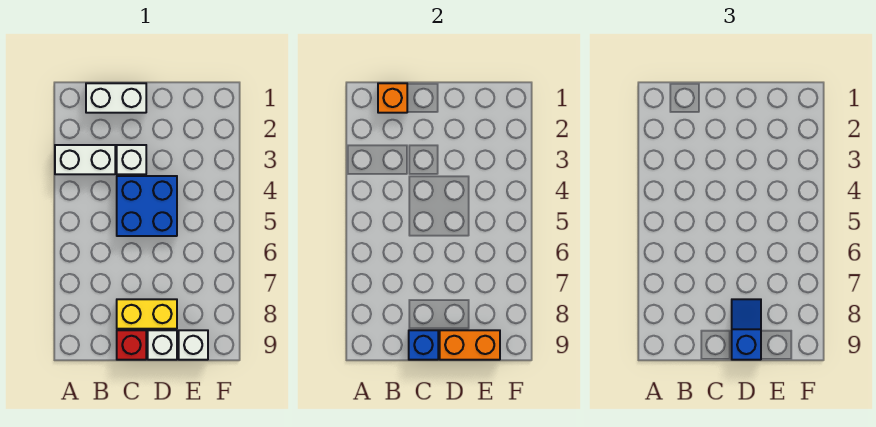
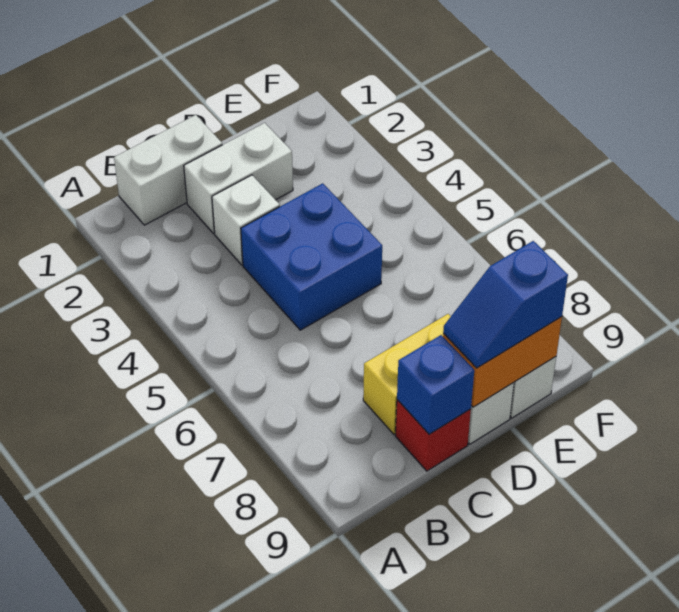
white brick A3:B3 level 1 -> white brick C2:D2 level 1
orange brick B1 level 2 -> none
blue slope D8:D9 level 3 top 9 -> blue slope D9:E9 level 3 top E

